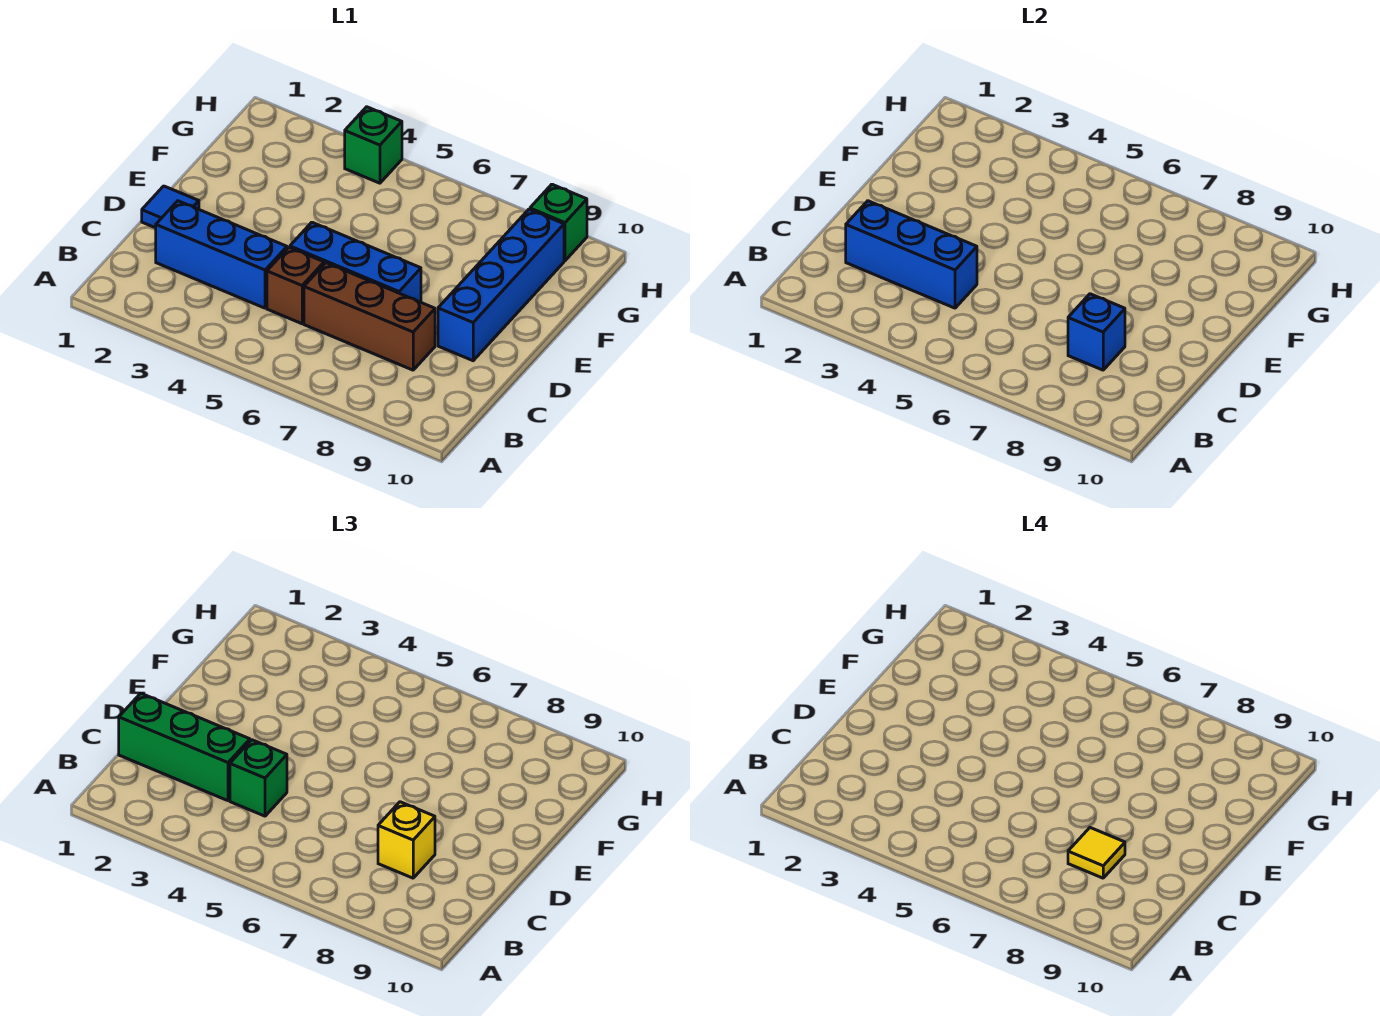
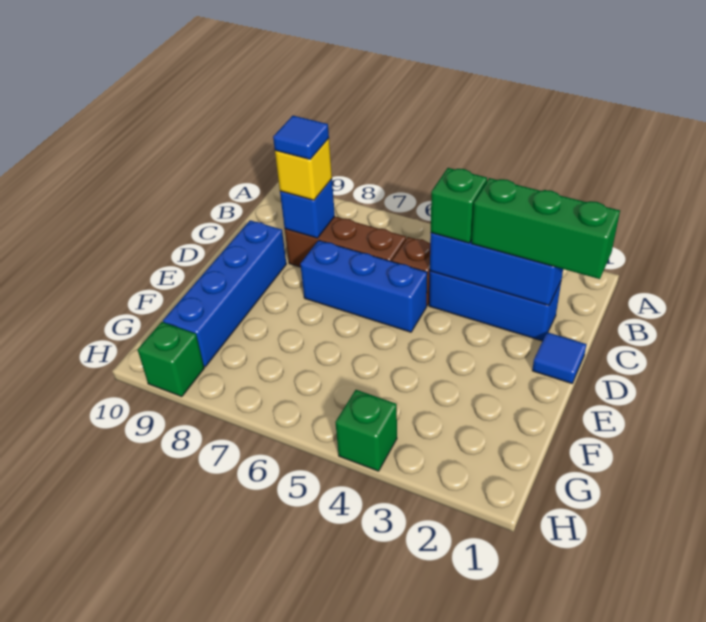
yellow tile C8 level 4 -> blue tile C8 level 4

